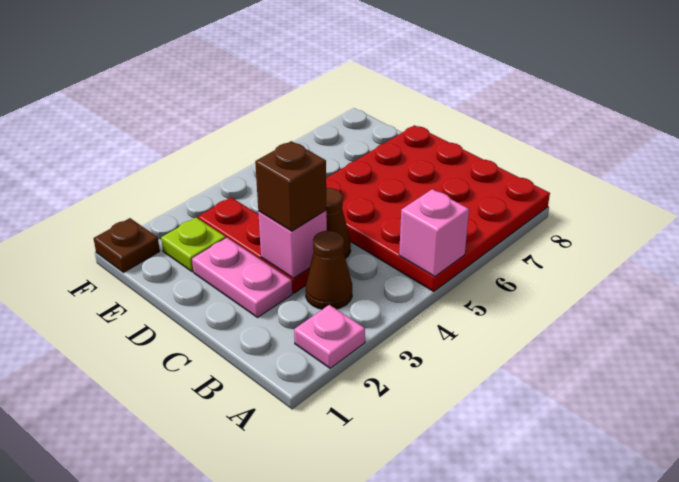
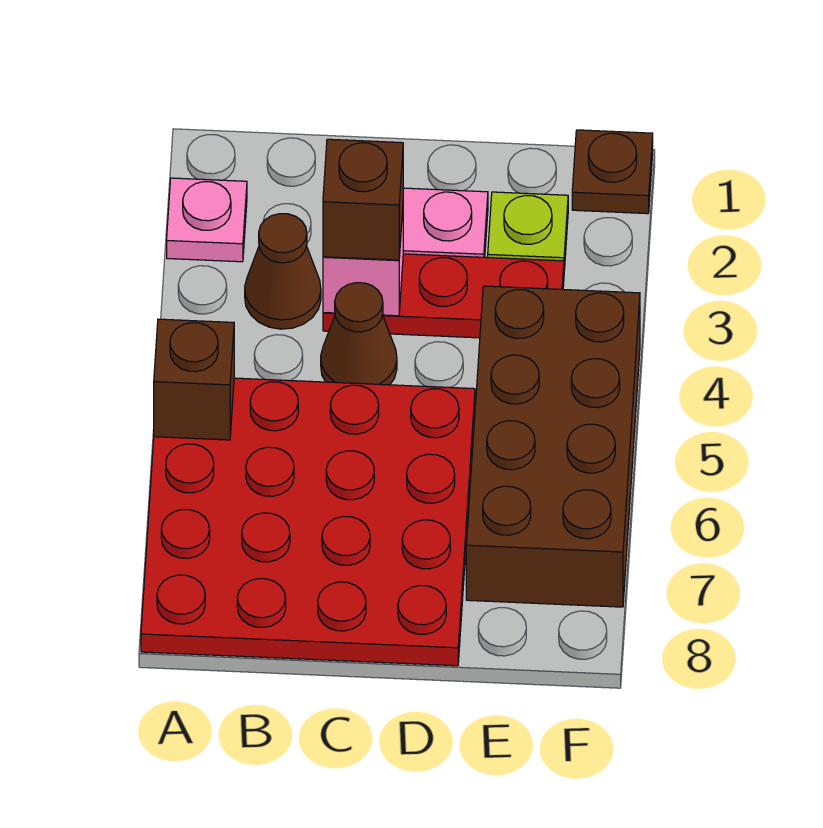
pink brick A5 level 2 -> brown brick A5 level 2
none -> brown brick E4:F7 level 1

